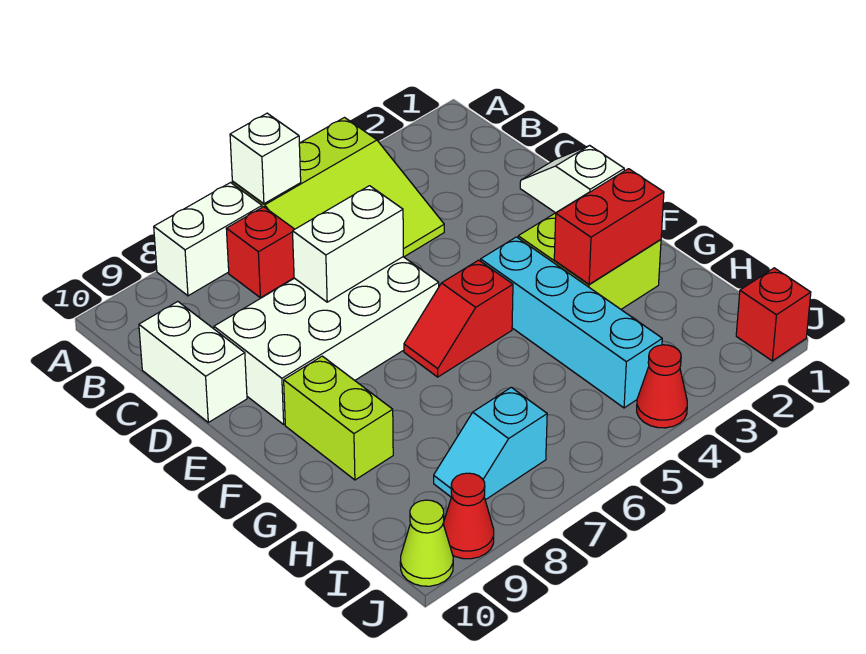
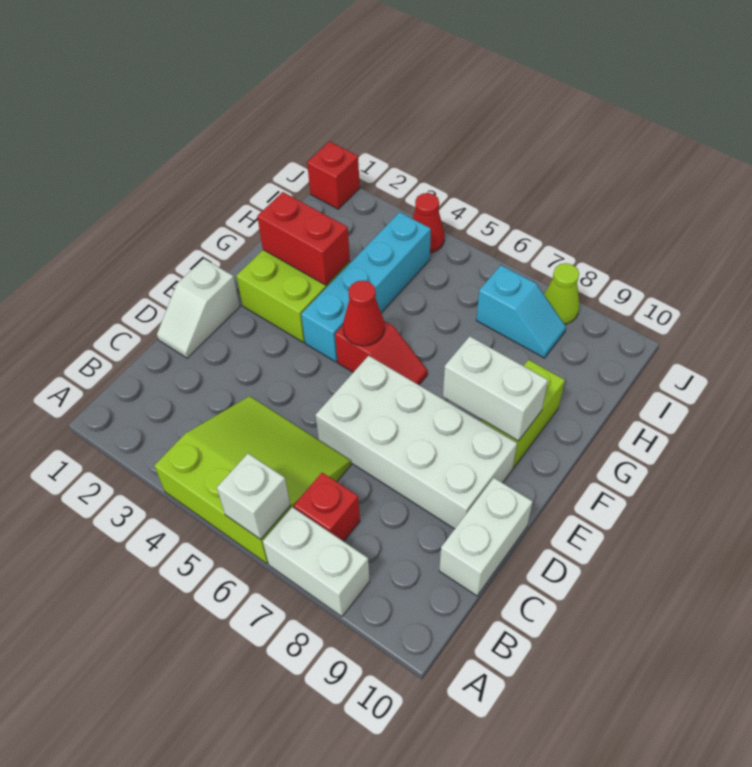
white brick D6:D7 level 2 -> white brick F8:F9 level 2
red cone J9 level 1 -> red cone F5 level 2
lime cone J10 level 1 -> lime cone J8 level 1

